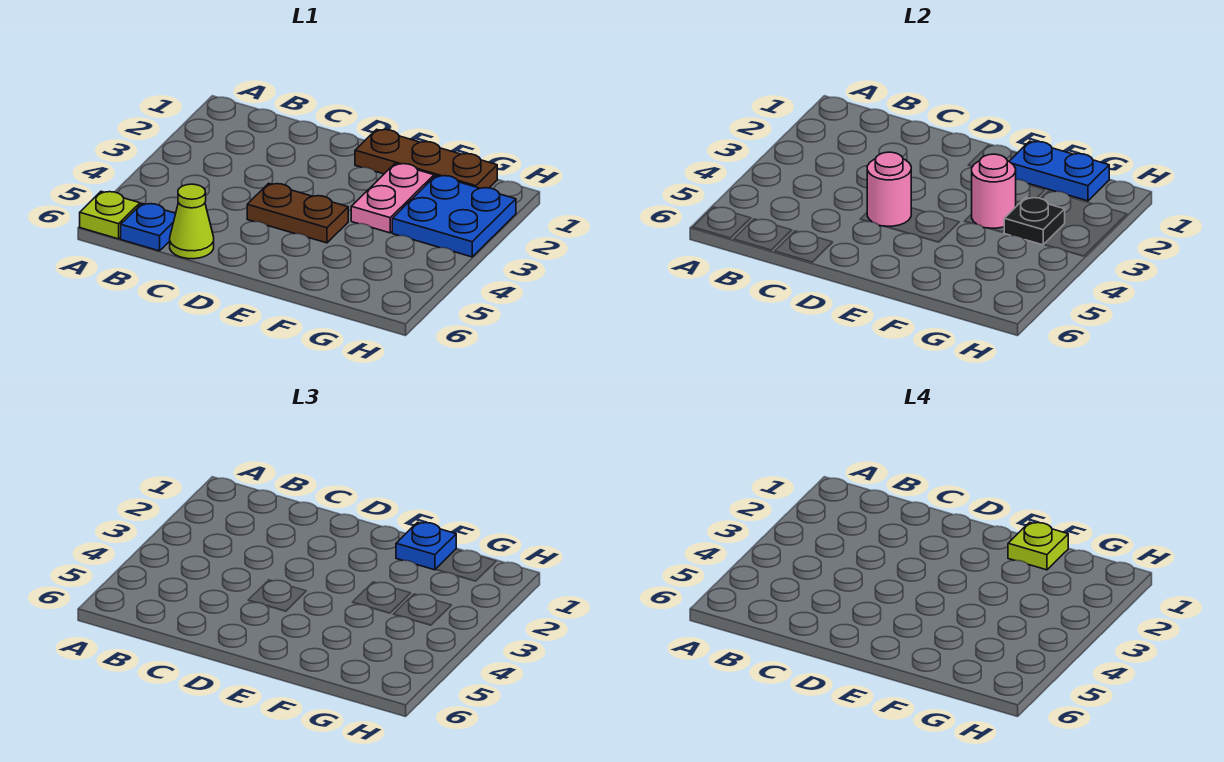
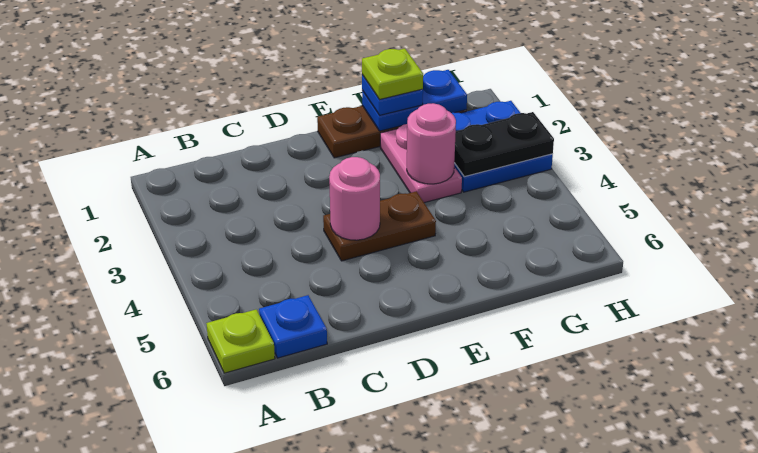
lime cone C6 level 1 -> none
black plate G3 level 2 -> black plate G3:H3 level 2

